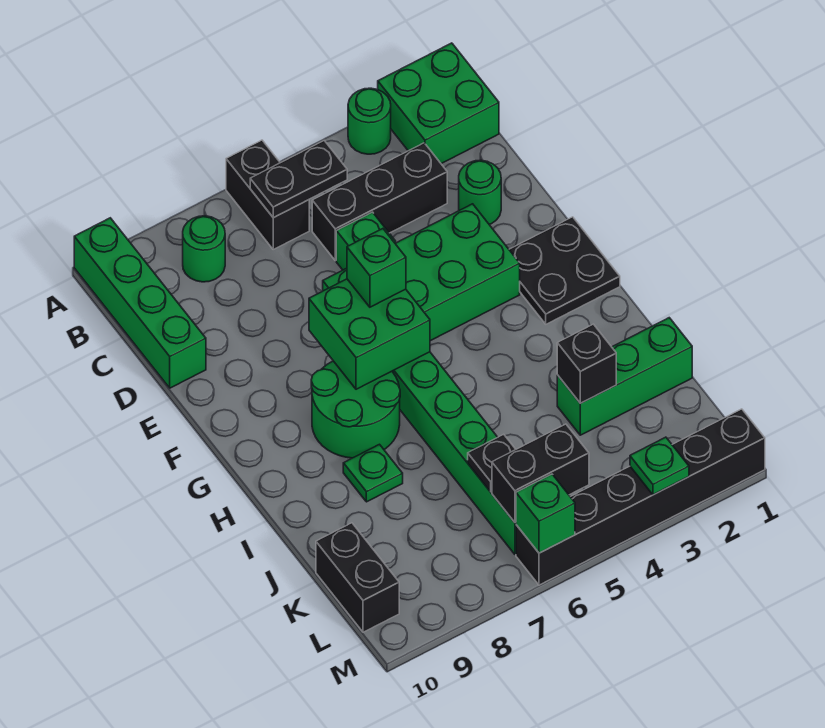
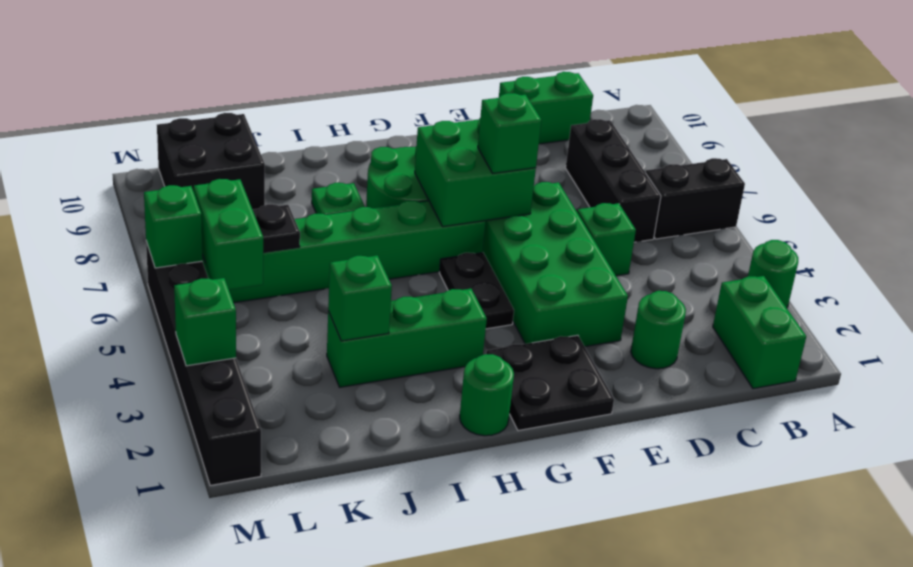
green brick A1:B2 level 1 -> green brick B1:B2 level 1
green brick A10:D10 level 1 -> green brick C10:D10 level 1
black plate B5:B6 level 2 -> black plate G4:G5 level 1
green round brick B8 level 1 -> green round brick H1 level 1
black brick C3:C5 level 1 -> black brick C6:C8 level 1
green brick J1:J3 level 1 -> green brick H3:J3 level 1
black brick J3 level 2 -> green brick J3 level 2
black brick K10:L10 level 1 -> black brick K9:L10 level 1
black brick L5:L6 level 2 -> green brick L5:L6 level 2
green plate M3 level 2 -> green brick M3 level 2

